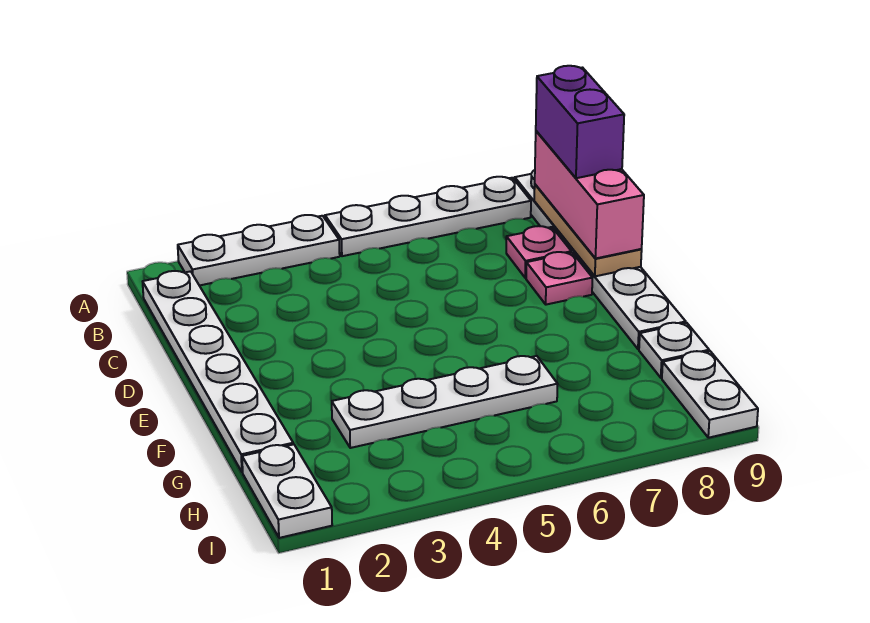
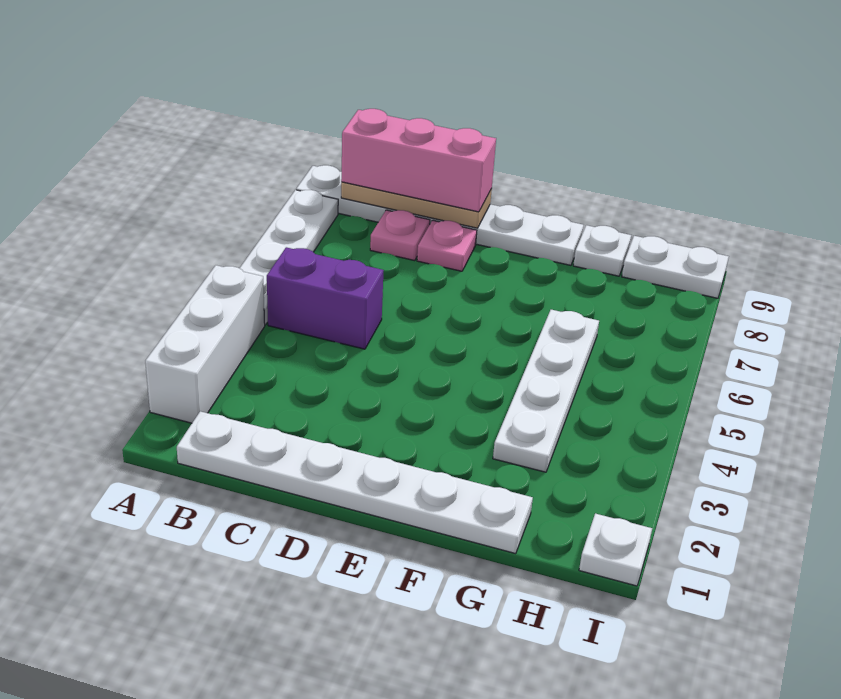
white plate A2:A4 level 1 -> white brick A2:A4 level 1
purple brick B9:C9 level 4 -> purple brick B5:C5 level 1
white plate H1:I1 level 1 -> white plate I1 level 1

